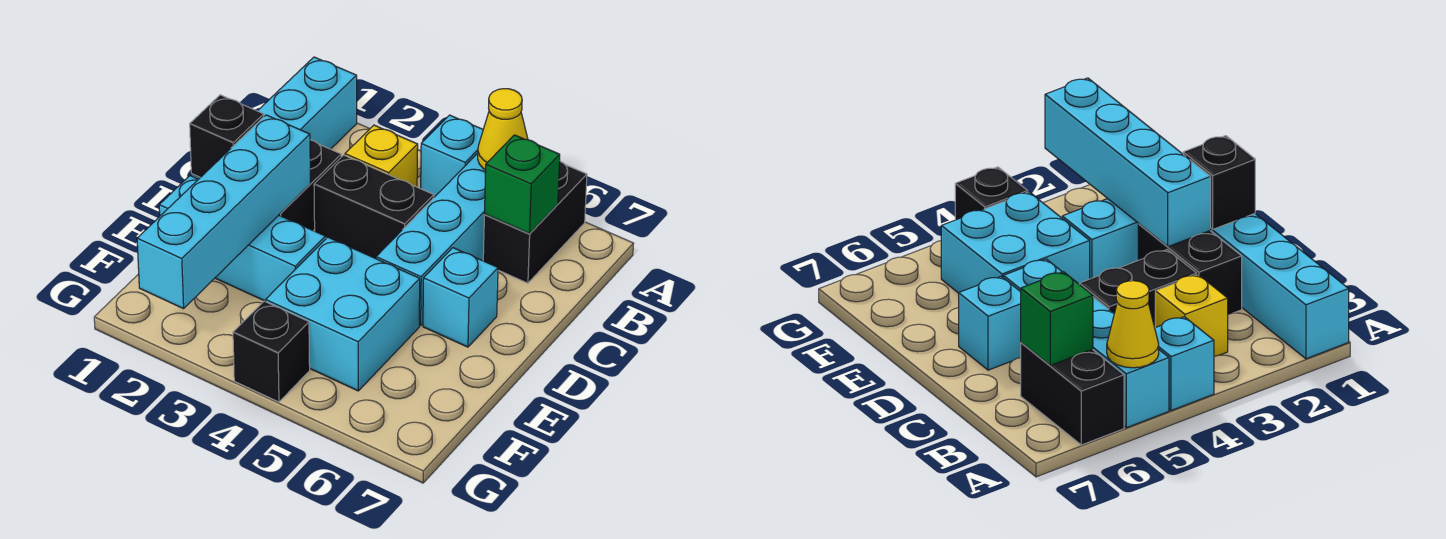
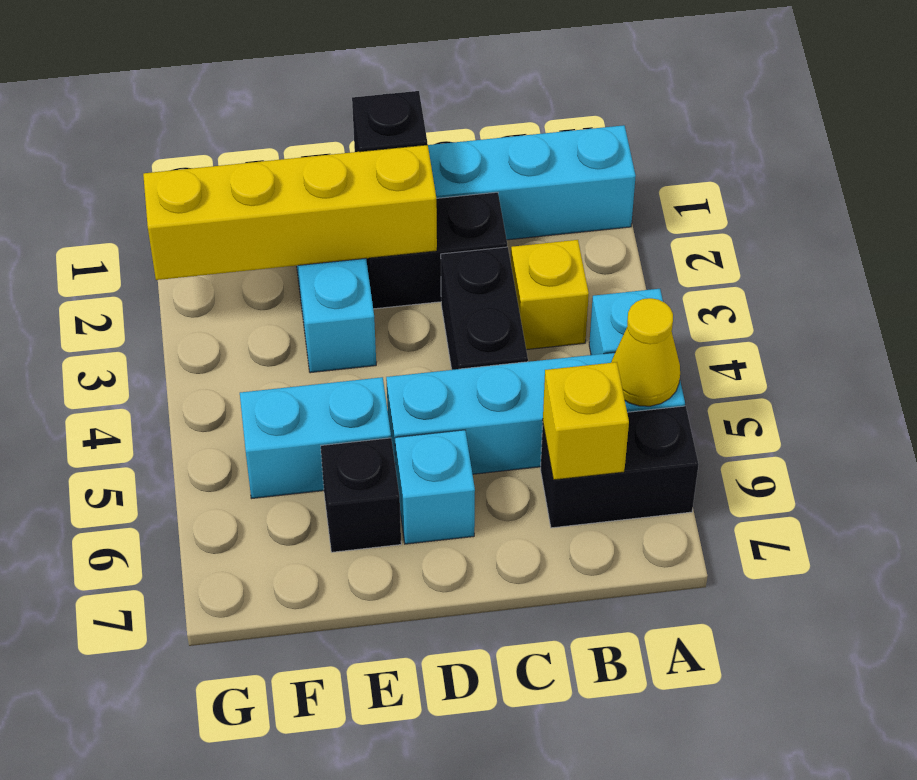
green brick B6 level 2 -> yellow brick B6 level 2
cyan brick D2:G2 level 2 -> yellow brick D2:G2 level 2
cyan brick E4:F5 level 1 -> cyan brick E5:F5 level 1
black brick G4 level 1 -> black brick E6 level 1

